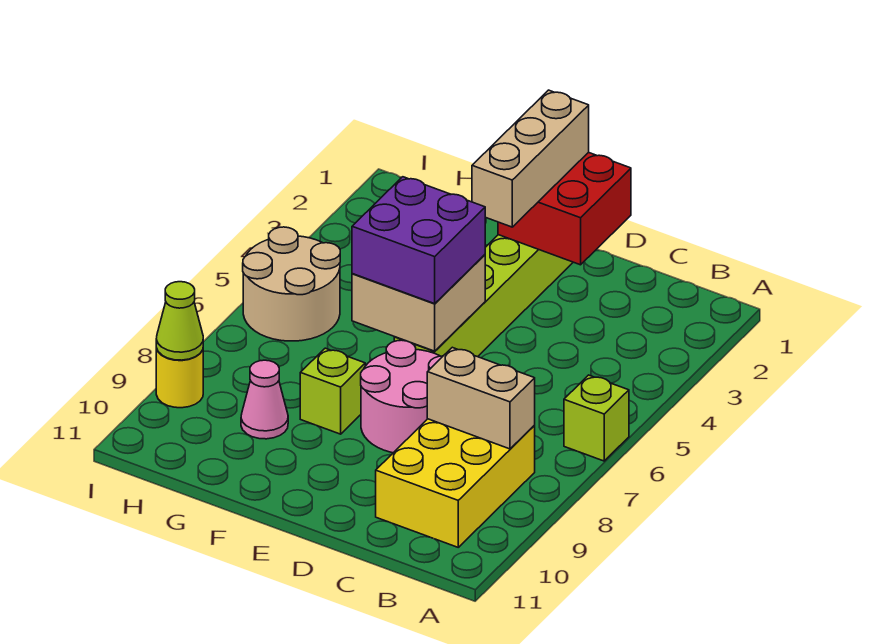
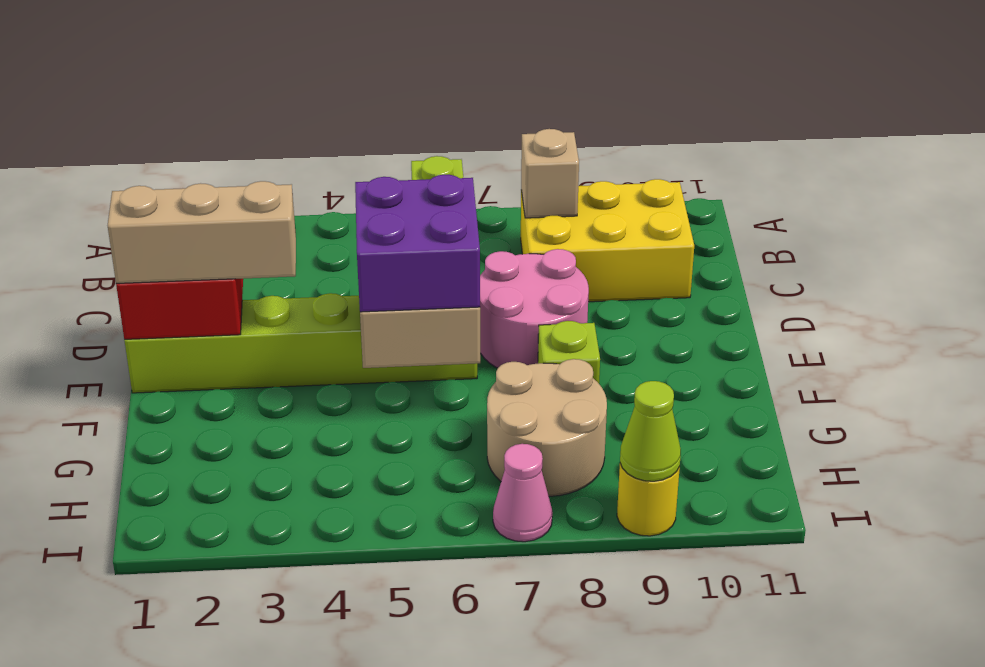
tan brick B8:C8 level 2 -> tan brick B8 level 2
pink cone G9 level 1 -> pink cone I7 level 1
tan round brick H5:I6 level 1 -> tan round brick G7:H8 level 1

